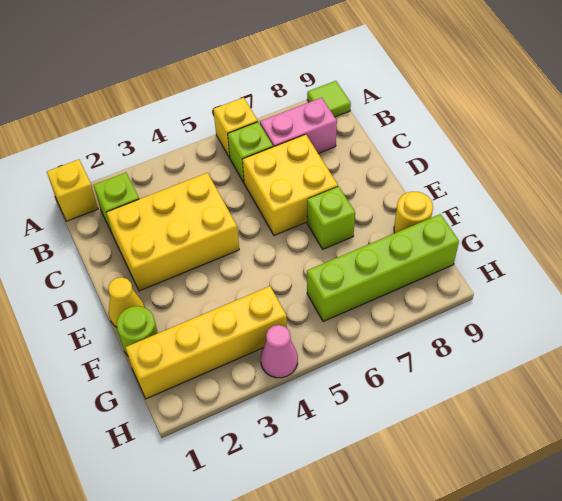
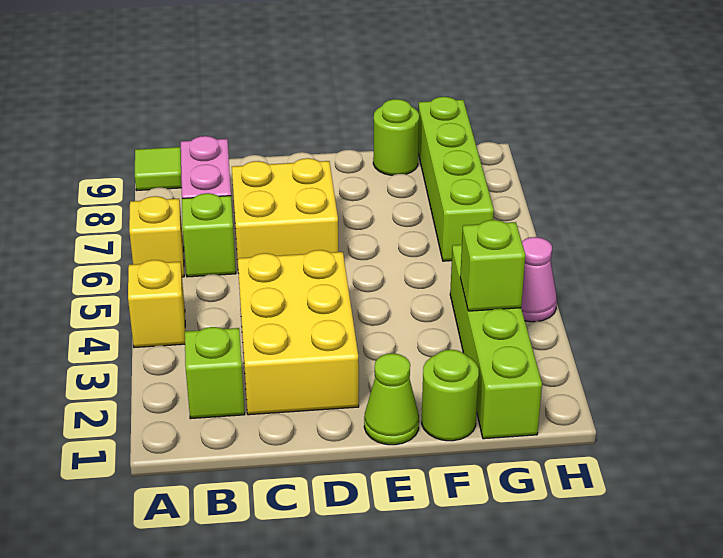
yellow brick A1 level 1 -> yellow brick A4 level 1
yellow cone E1 level 1 -> lime cone E1 level 1
lime brick E7 level 1 -> lime brick G3 level 2
yellow round brick F9 level 1 -> lime round brick F9 level 1
yellow brick G1:G4 level 1 -> lime brick G1:G4 level 1

